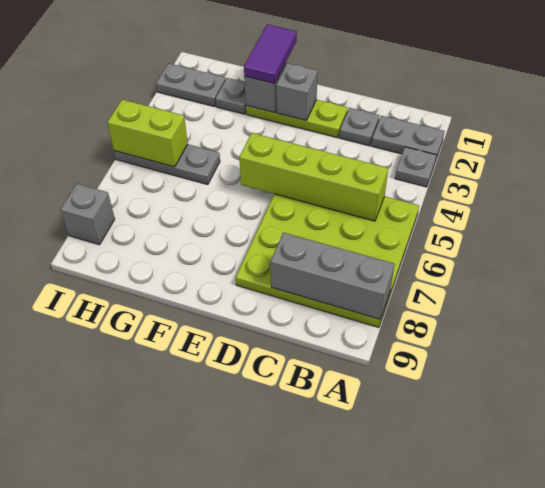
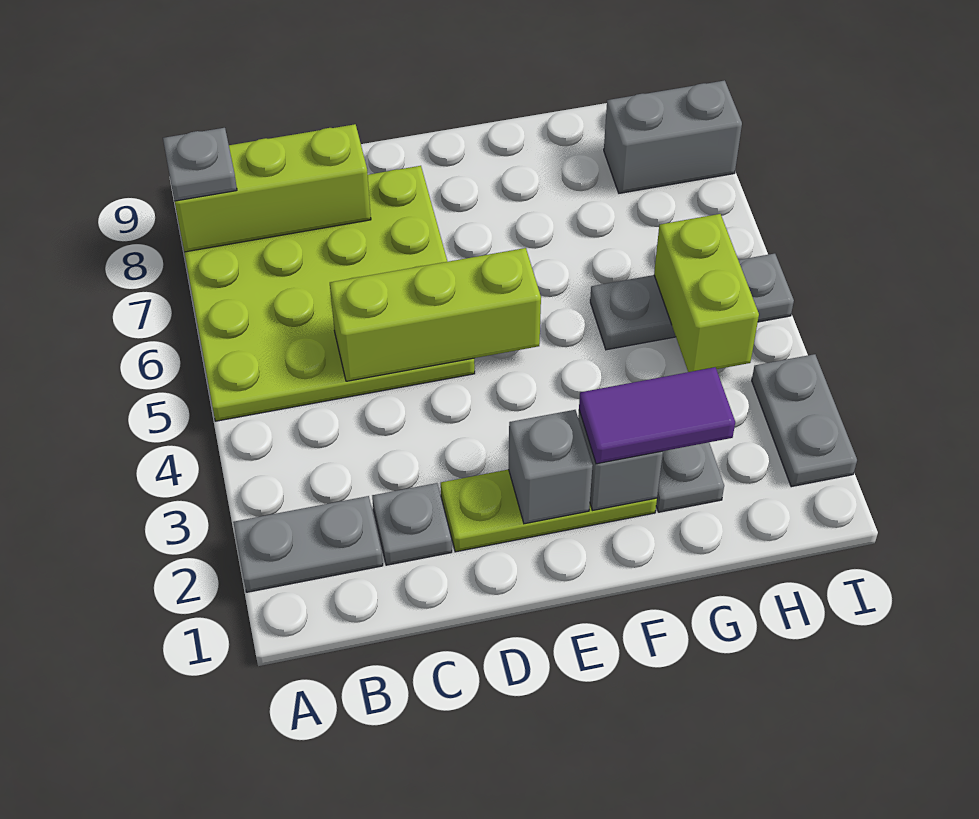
grey plate A3 level 1 -> grey plate A8 level 3
grey brick A8:C8 level 2 -> lime brick A8:C8 level 2
lime brick B5:E5 level 2 -> lime brick C5:E5 level 2
purple tile F1:F2 level 3 -> purple tile F2:G2 level 3
grey plate H2:I2 level 1 -> grey plate I2:I3 level 1
lime brick H5:I5 level 2 -> lime brick H4:H5 level 2
grey brick I8 level 1 -> grey brick H8:I8 level 1

